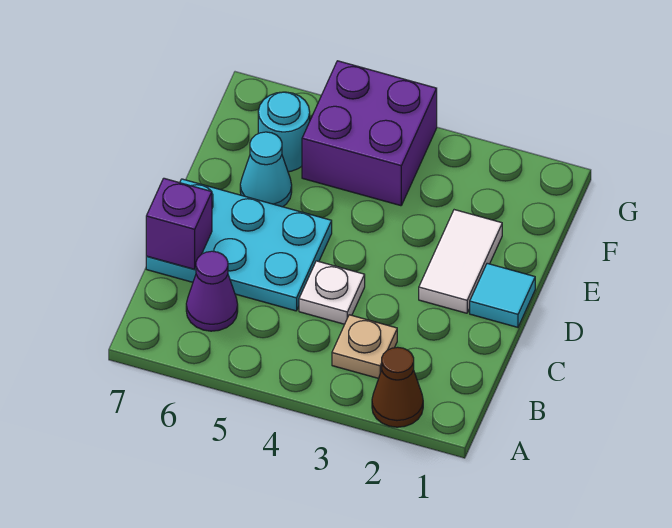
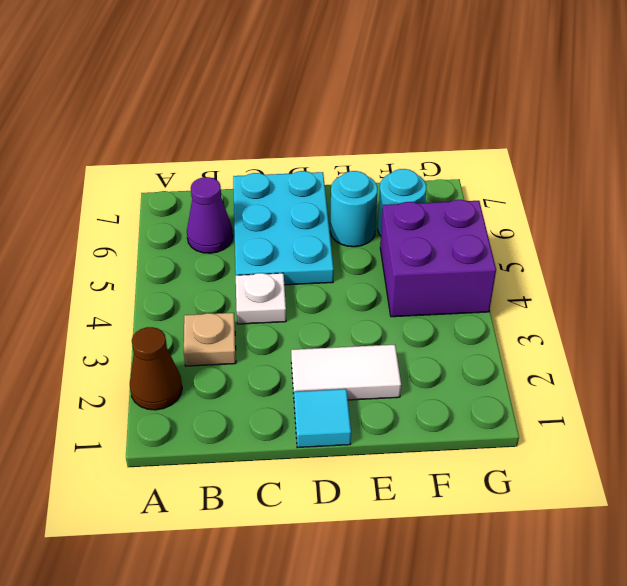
purple brick C7 level 2 -> none
cyan cone E6 level 1 -> cyan round brick E6 level 1

